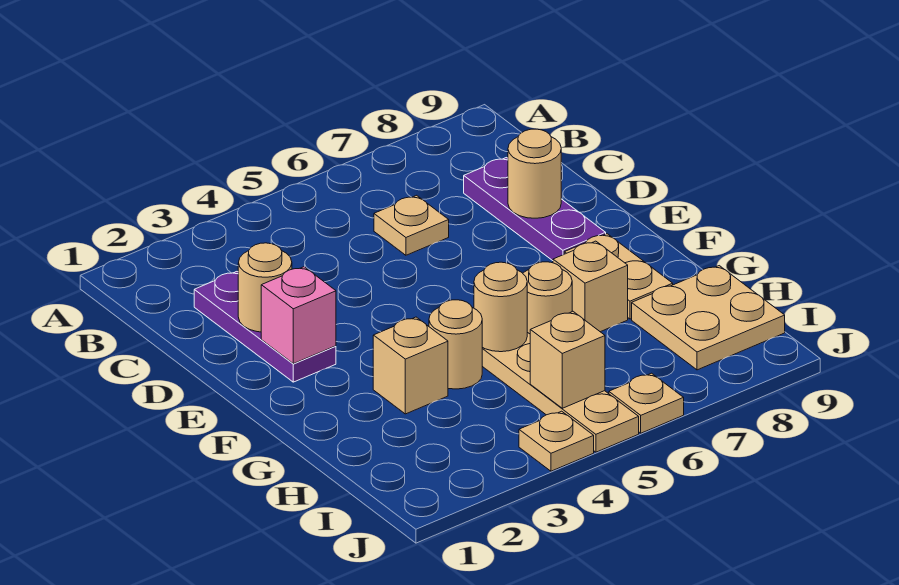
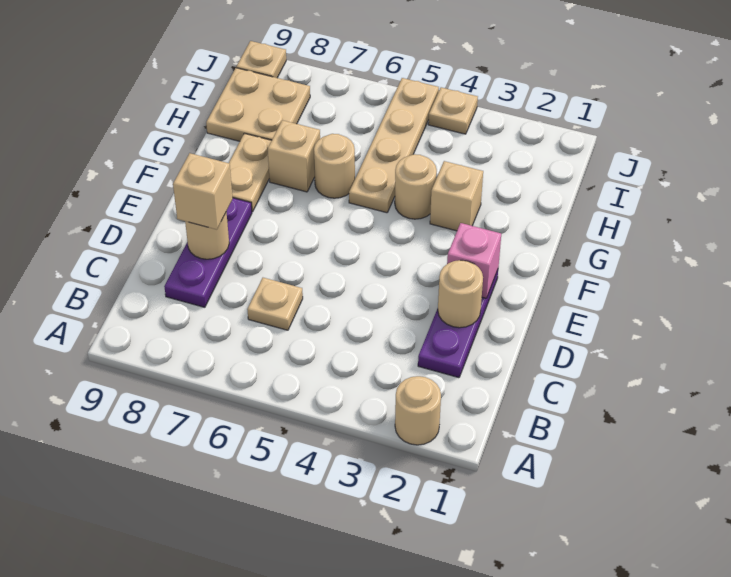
tan round brick G5 level 2 -> tan round brick A2 level 1
tan brick I5 level 2 -> tan brick D8 level 3
tan plate J6 level 1 -> tan plate J9 level 1

